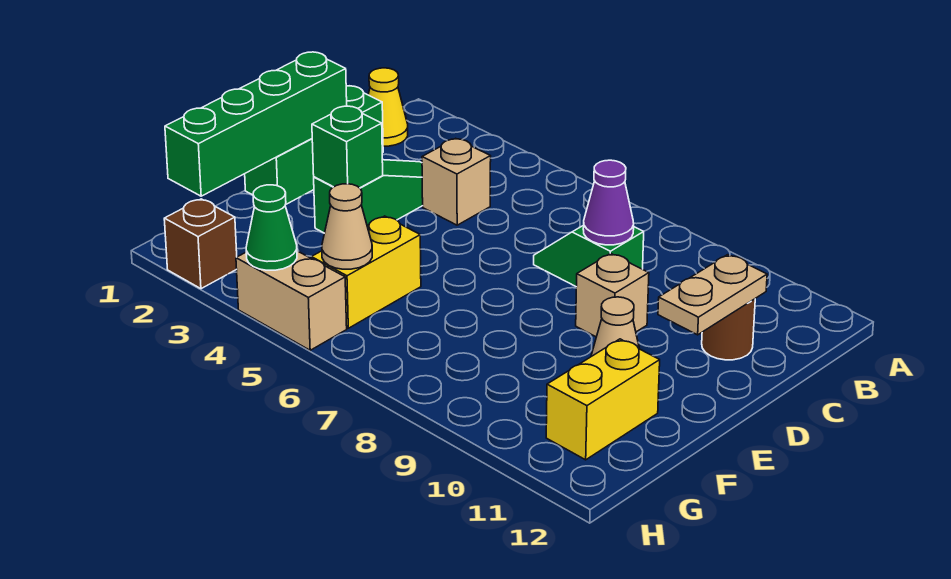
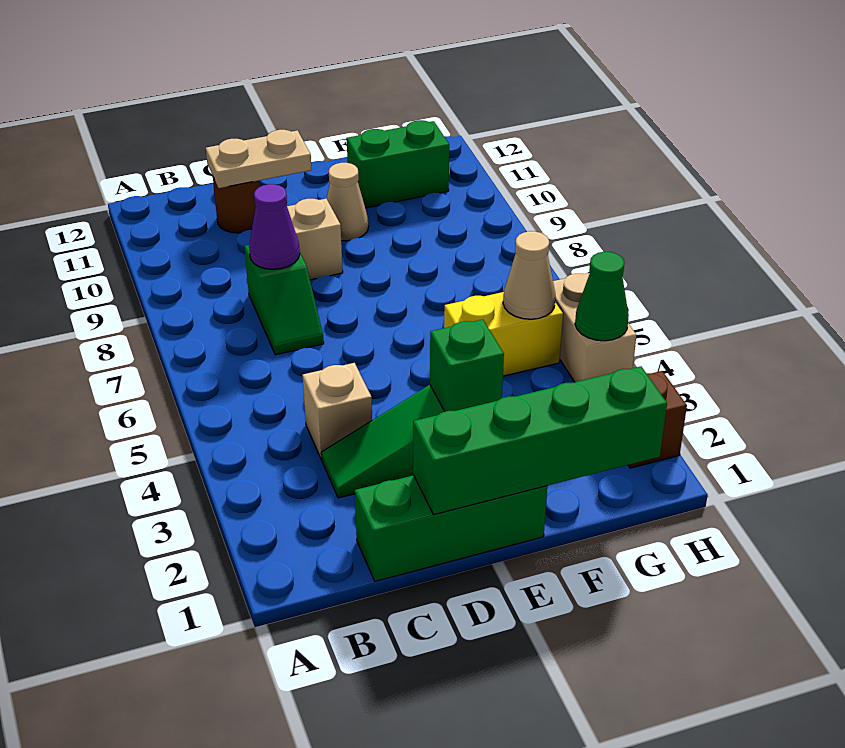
yellow cone B1 level 1 -> none
yellow brick F11:G11 level 1 -> green brick F11:G11 level 1

